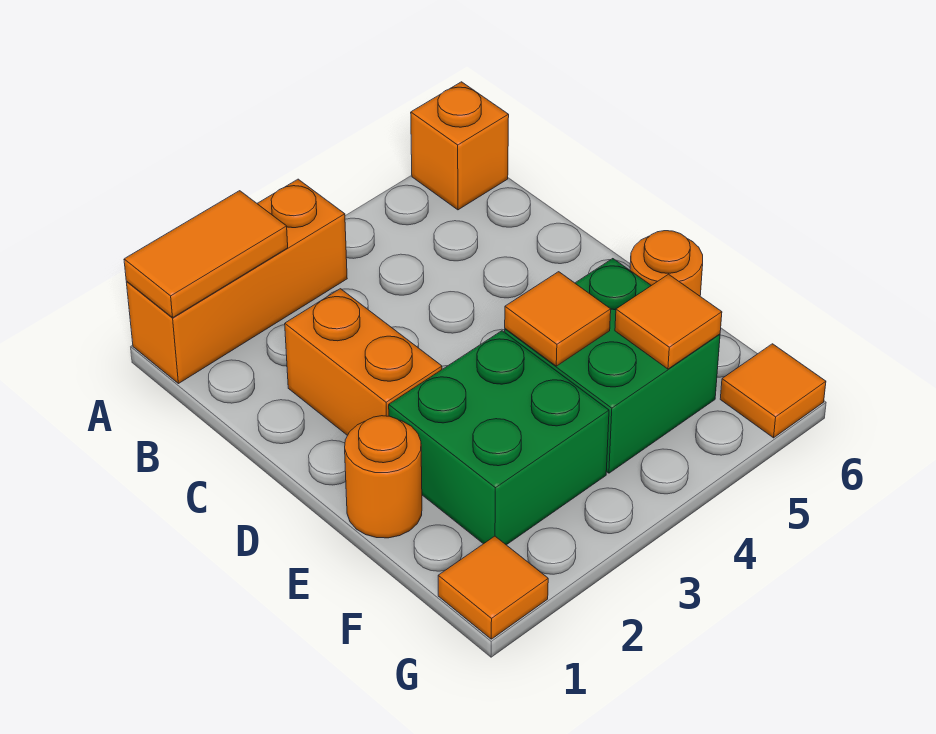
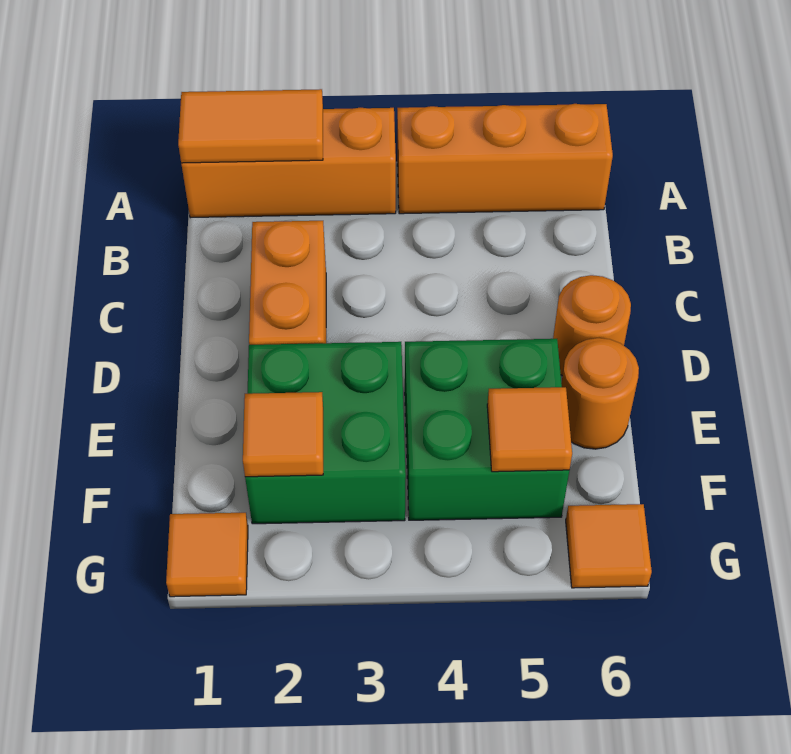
orange brick A6 level 1 -> orange brick A4:A6 level 1
orange round brick E1 level 1 -> orange round brick D6 level 1
orange tile E4 level 2 -> orange tile F2 level 2

